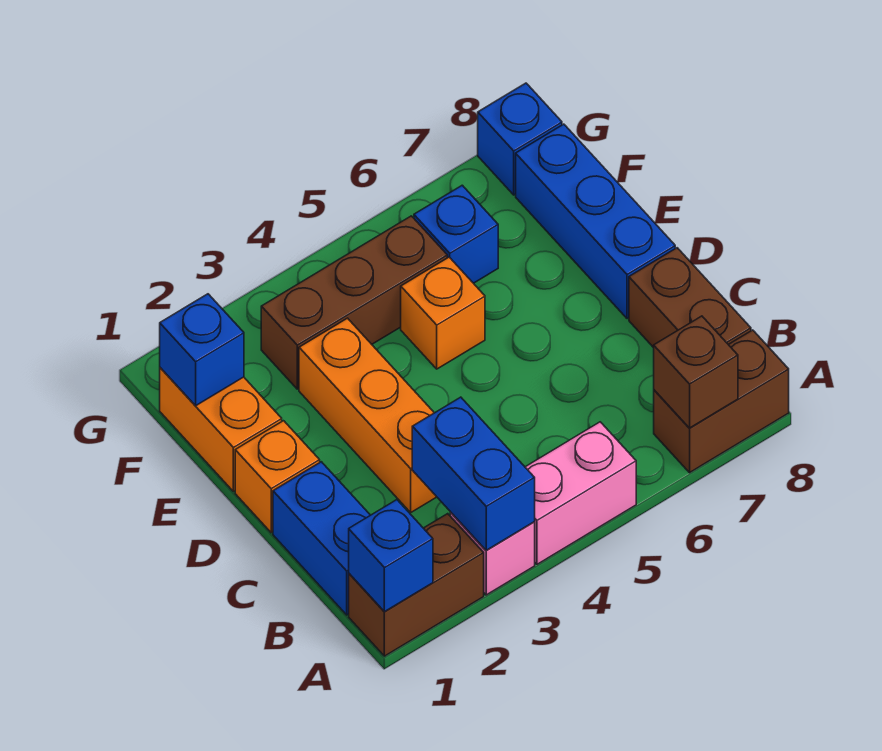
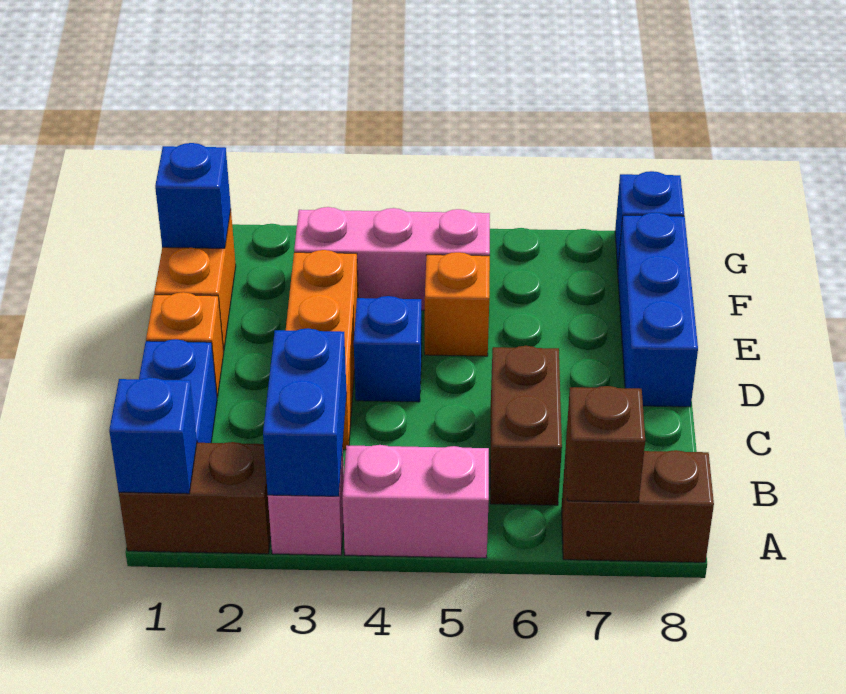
brown brick B8:C8 level 1 -> brown brick B6:C6 level 1
brown brick F3:F5 level 1 -> pink brick F3:F5 level 1
blue brick F6 level 1 -> blue brick D4 level 1

